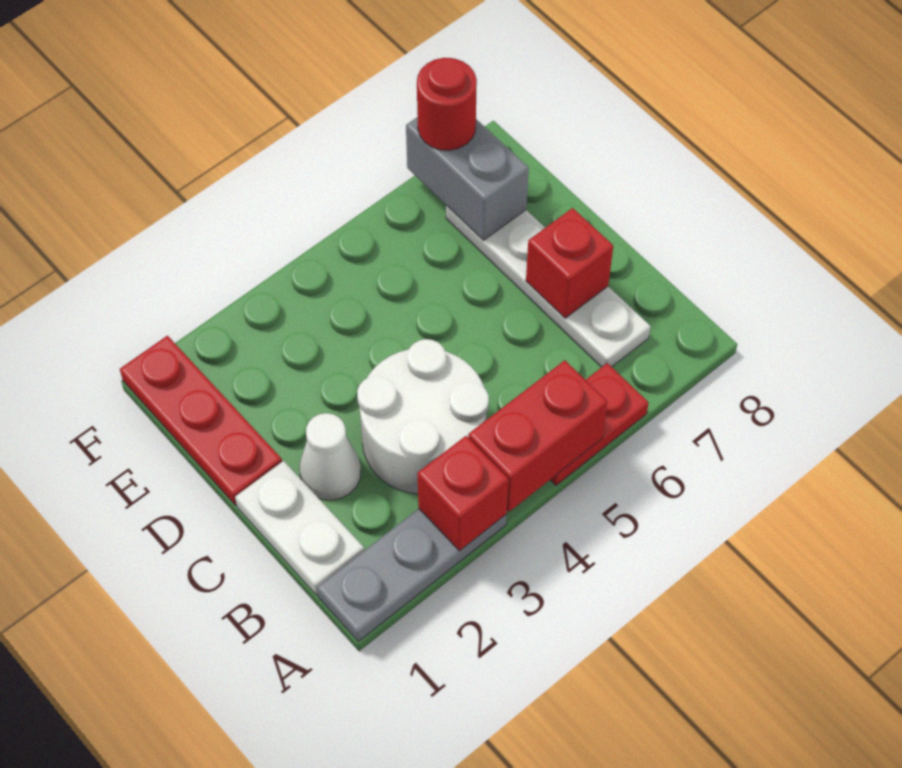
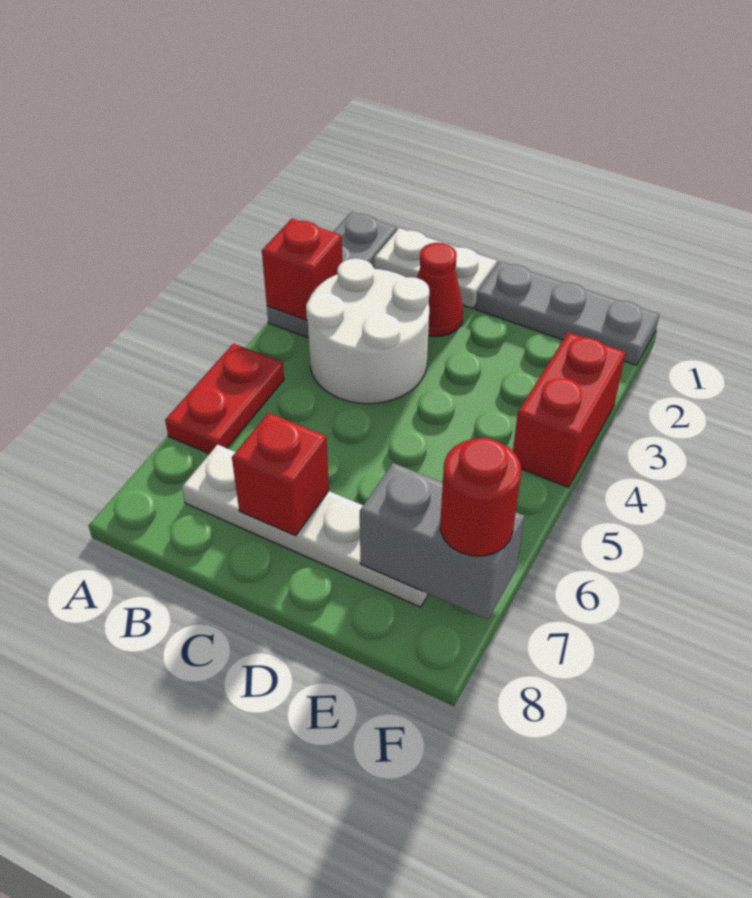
red brick A4:A5 level 2 -> red brick F3:F4 level 1
white cone C2 level 1 -> red cone C2 level 1
red plate D1:F1 level 1 -> grey plate D1:F1 level 1

